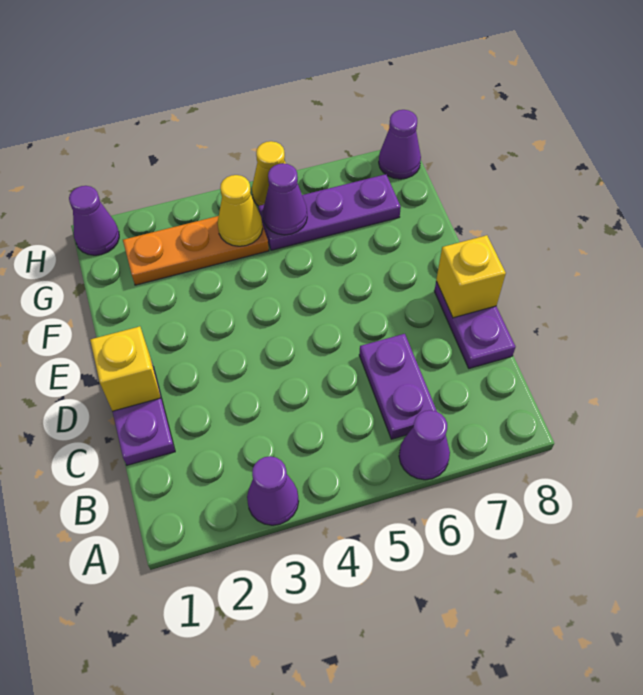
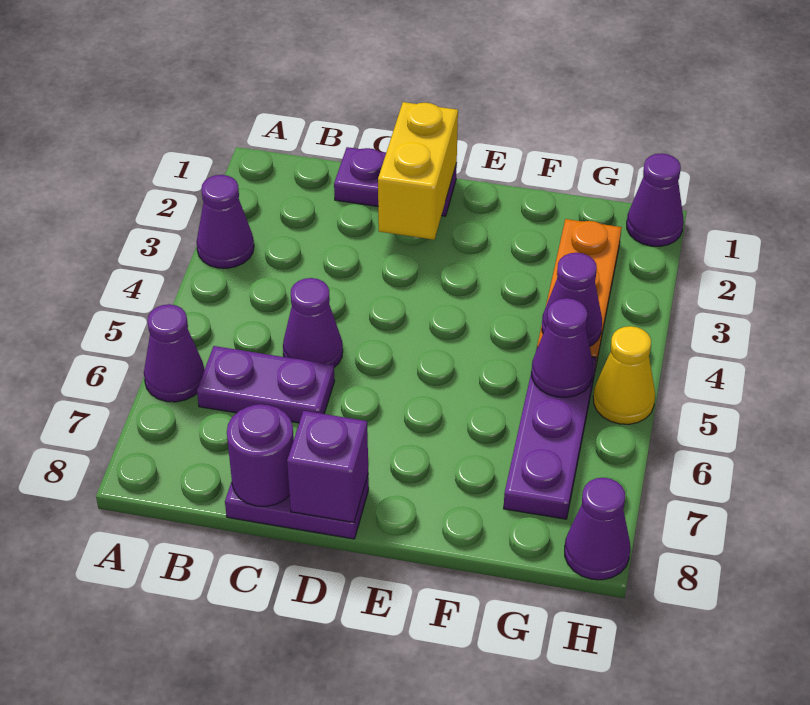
none -> purple cone C5 level 1
none -> purple round brick C8 level 2
yellow brick D1 level 2 -> yellow brick D1:D2 level 2
yellow brick D8 level 2 -> purple brick D8 level 2
yellow cone G4 level 2 -> purple cone G4 level 2

